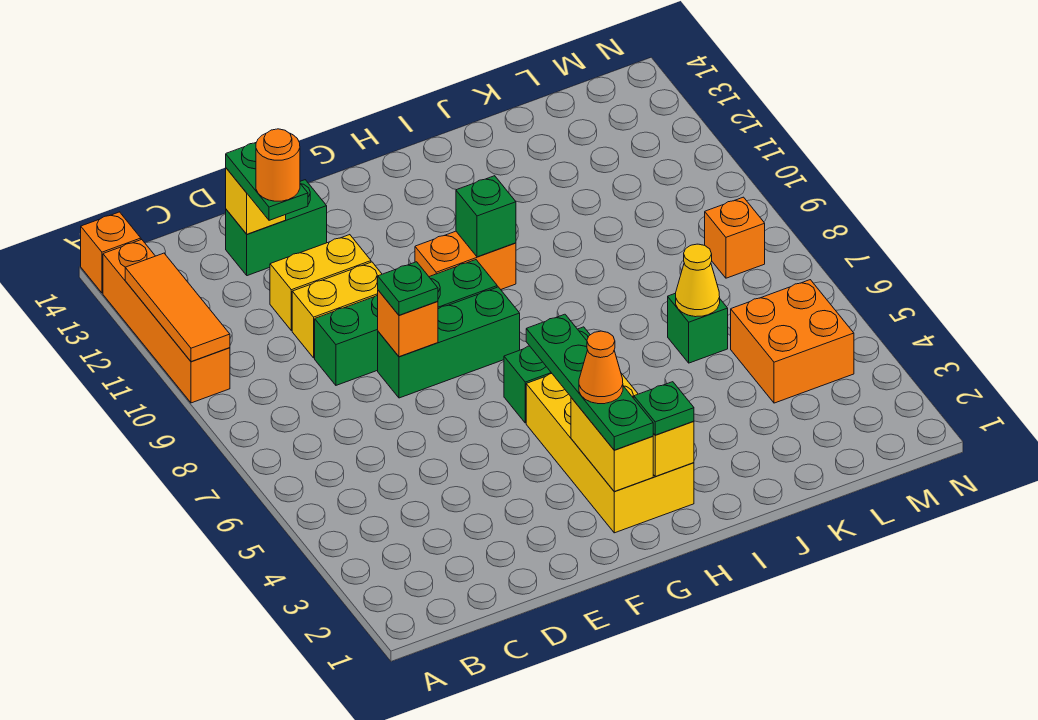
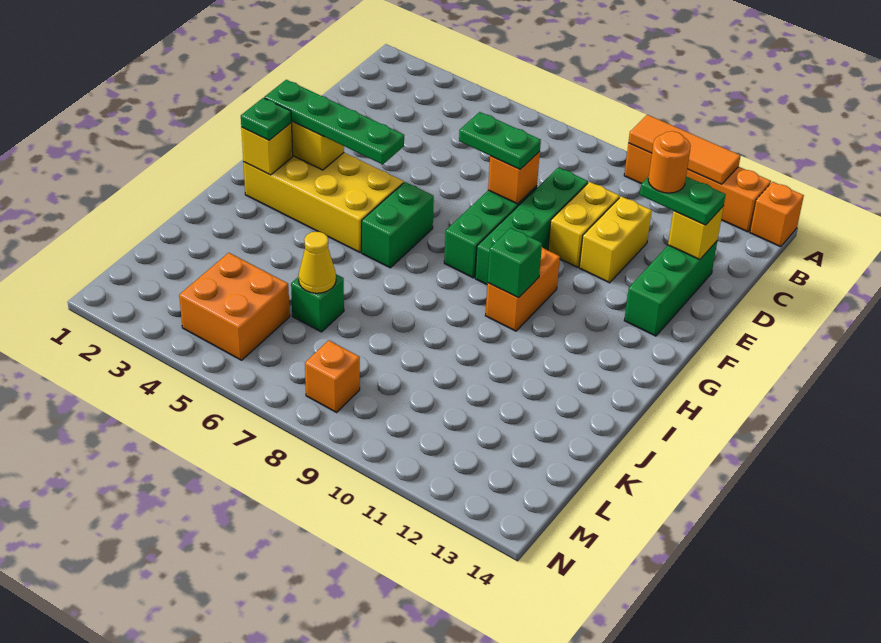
green brick D13:E13 level 1 -> green brick D13:F13 level 1
green plate E8 level 3 -> green plate E7:E8 level 3
orange cone G3 level 4 -> none

